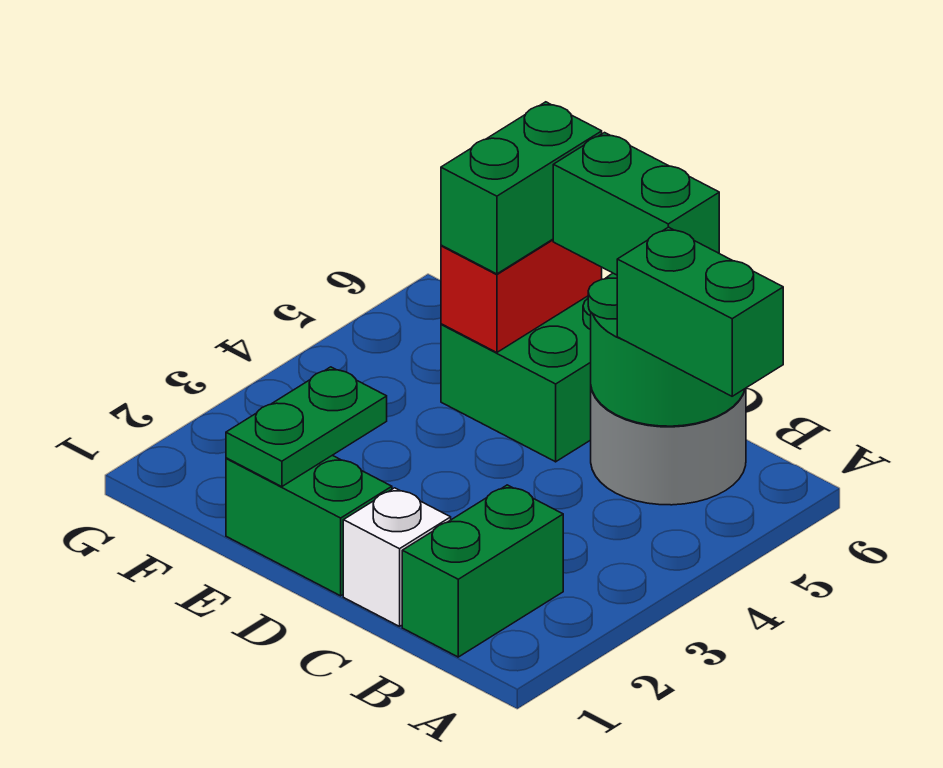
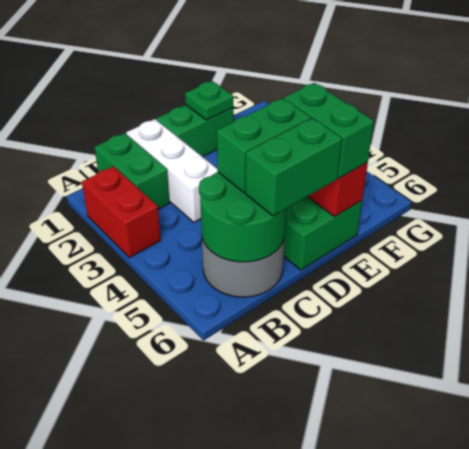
none -> red brick A2:A3 level 1
green brick A5:B5 level 3 -> green brick C5:D5 level 3
white brick C1 level 1 -> white brick C1:C3 level 1
green plate E1:E2 level 2 -> green plate E1 level 2

